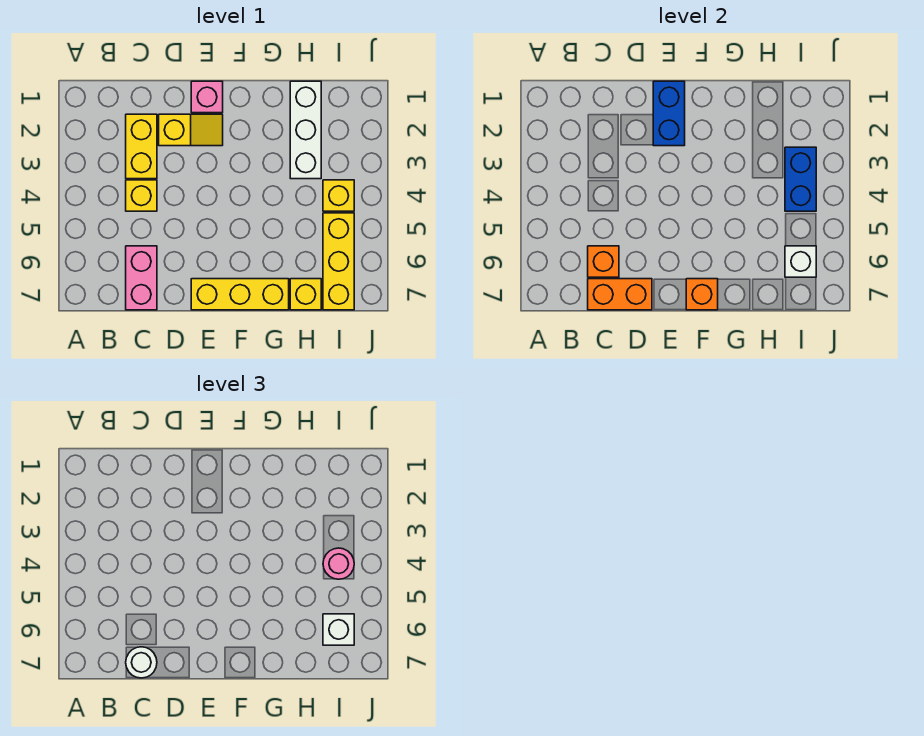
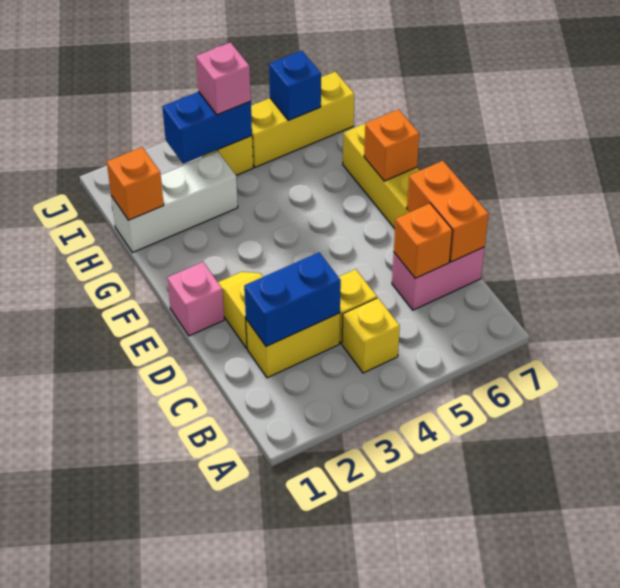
white round brick C7 level 3 -> none
blue brick E1:E2 level 2 -> blue brick C2:C3 level 2
none -> orange brick H1 level 2
yellow brick H7 level 1 -> yellow brick B4 level 1
pink round brick I4 level 3 -> pink brick I4 level 3
white brick I6 level 2 -> blue brick I6 level 2
white brick I6 level 3 -> none

